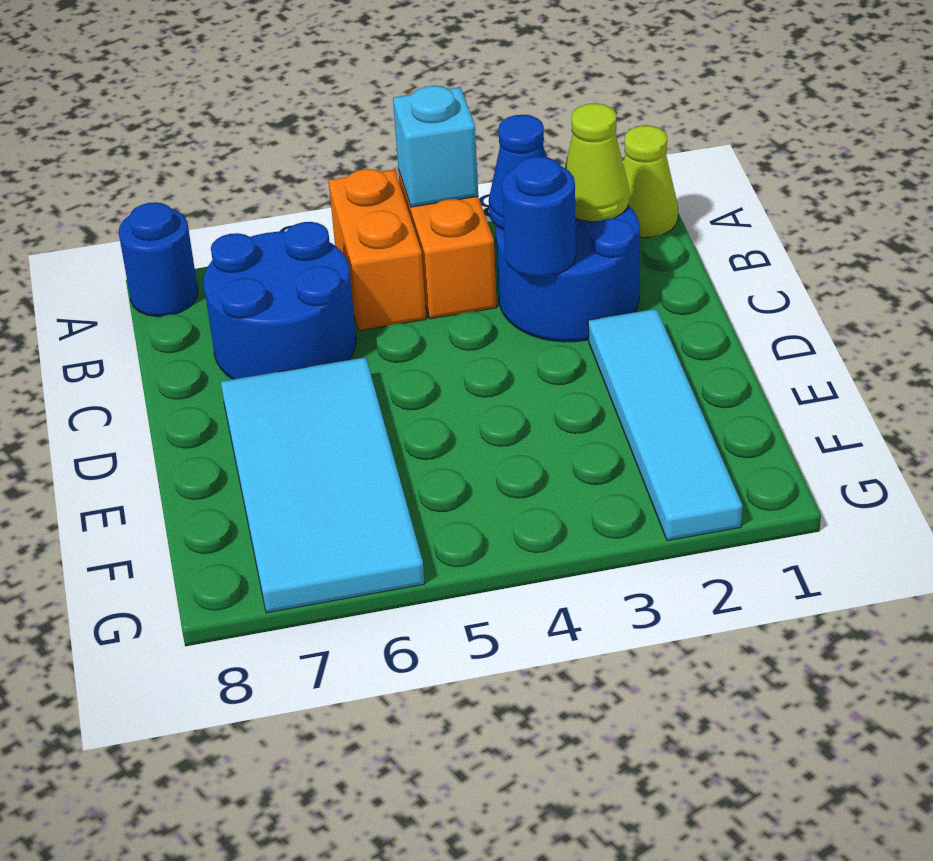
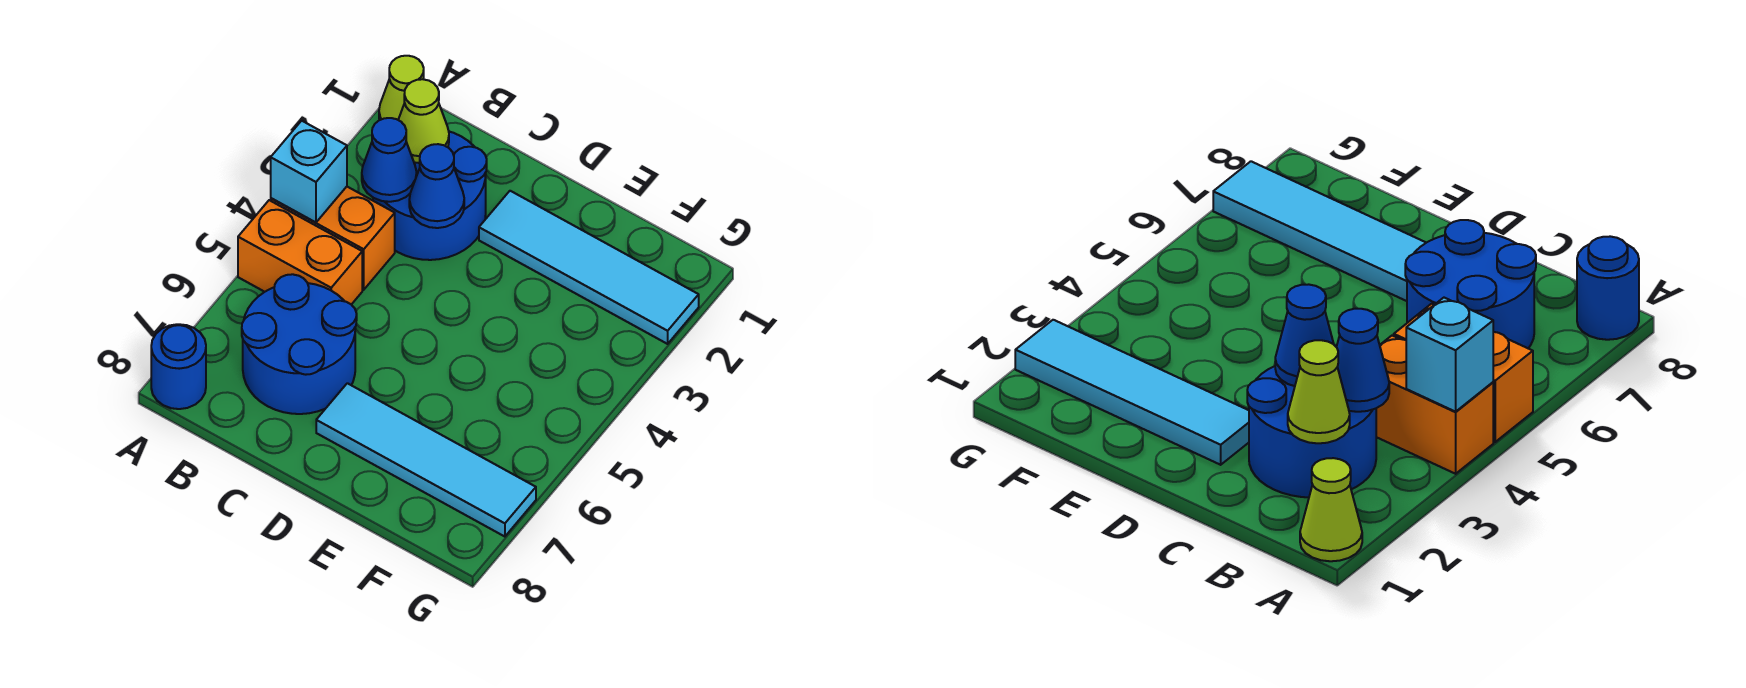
blue round brick C3 level 2 -> blue cone C3 level 2
cyan tile D6:G7 level 1 -> cyan tile D7:G7 level 1

